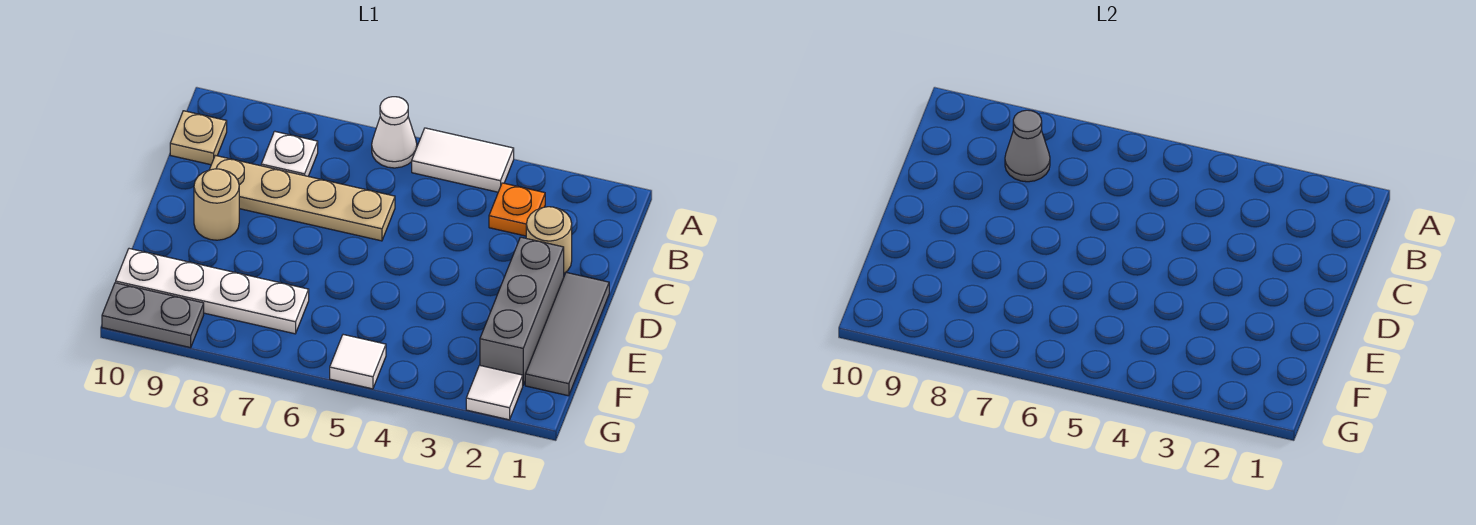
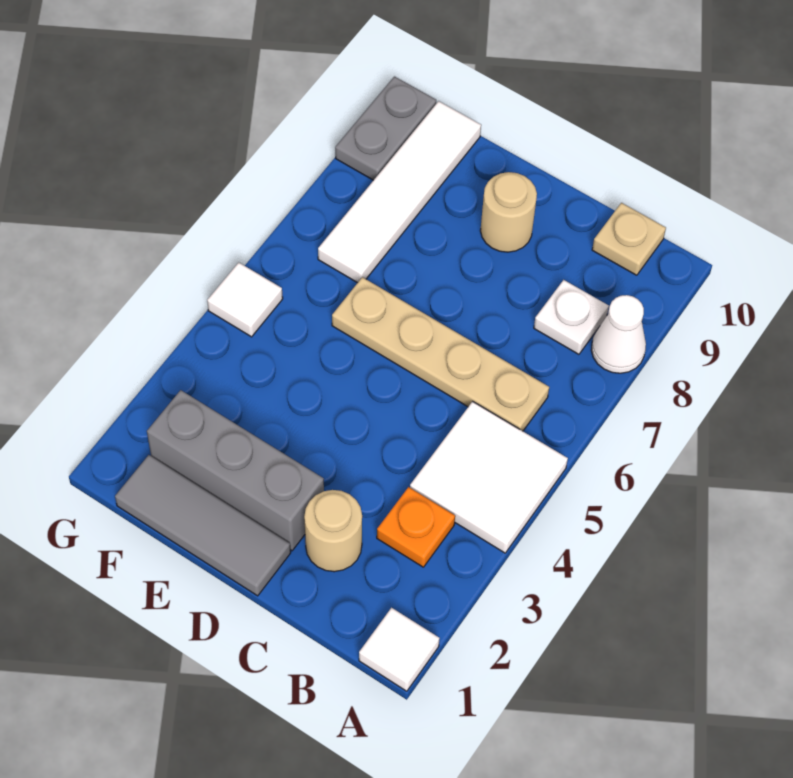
white tile A4:A5 level 1 -> white tile A4:B5 level 1
white cone A6 level 1 -> white cone A8 level 1
grey cone B8 level 2 -> none
tan plate C6:C9 level 1 -> tan plate B6:E6 level 1
white plate F7:F10 level 1 -> white tile F7:F10 level 1
white tile G2 level 1 -> white tile A1 level 1

